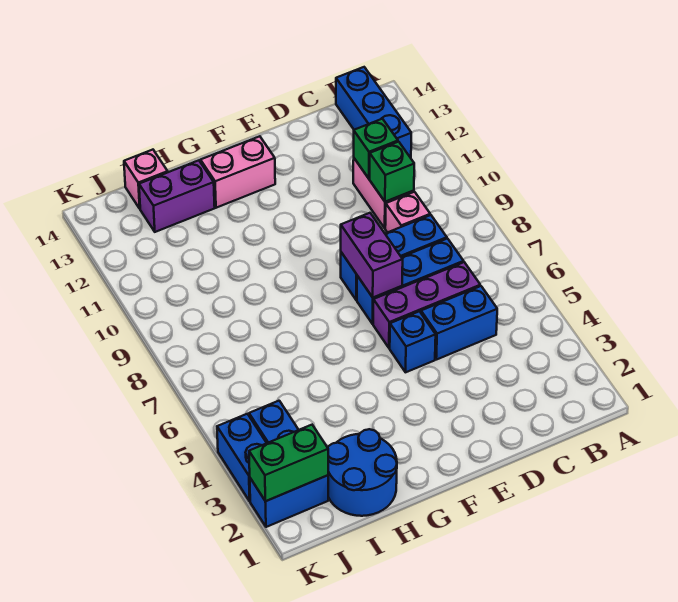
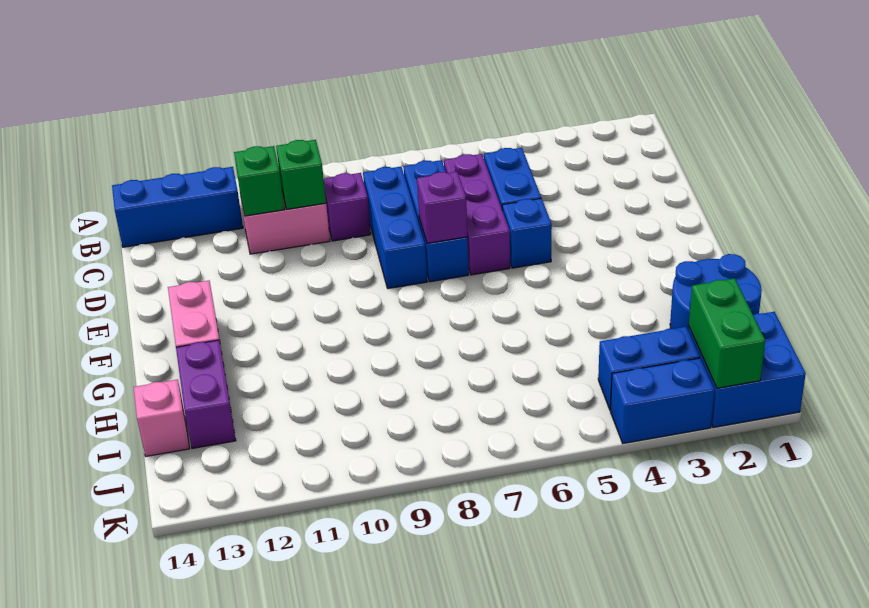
pink brick C9 level 1 -> purple brick C9 level 1
purple brick E7:E8 level 2 -> purple brick E7 level 2
blue brick J2:K2 level 1 -> blue brick J1:K2 level 1

